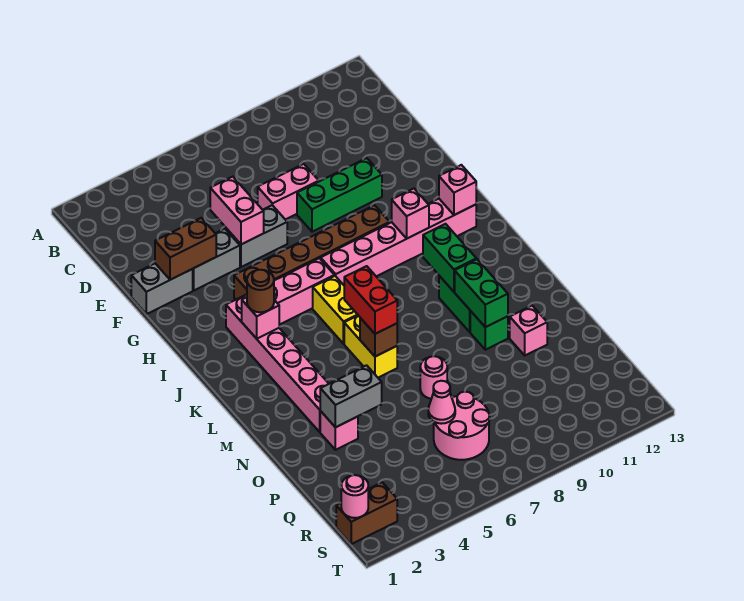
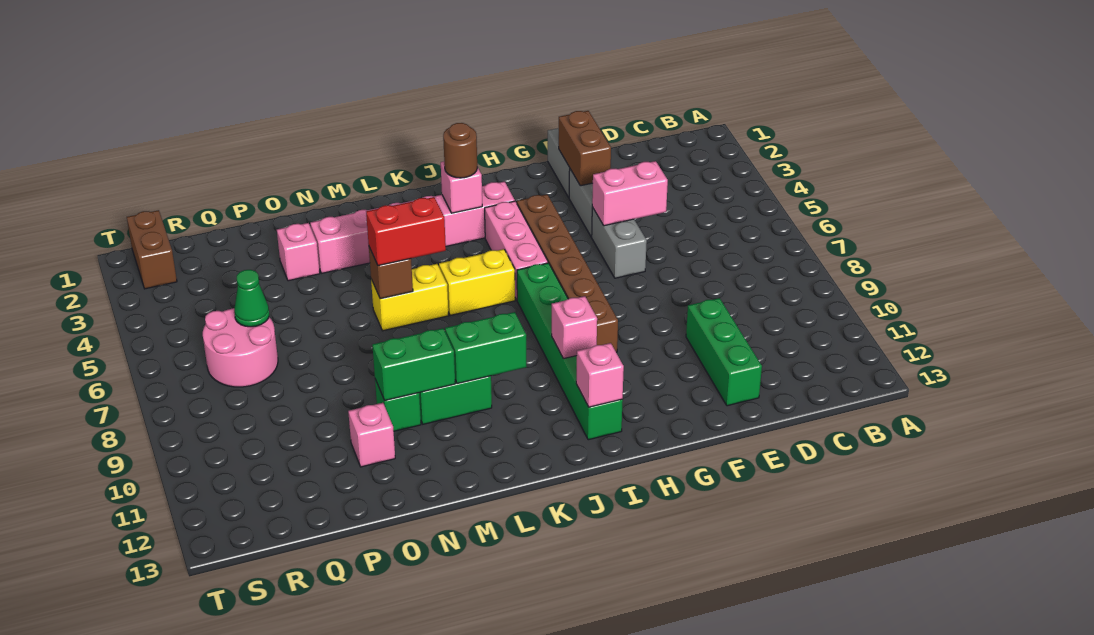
pink brick E7:E8 level 1 -> none
green brick F8:F10 level 1 -> green brick E10:E12 level 1
pink brick I7:I12 level 1 -> green brick I7:I12 level 1
grey brick O3:O4 level 2 -> none
pink round brick O7 level 1 -> none
pink cone Q6 level 2 -> green cone Q6 level 2
pink round brick S1 level 2 -> none

